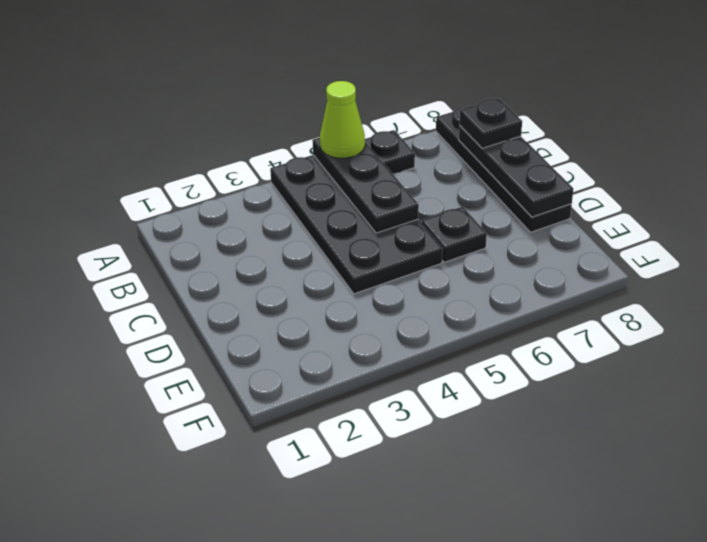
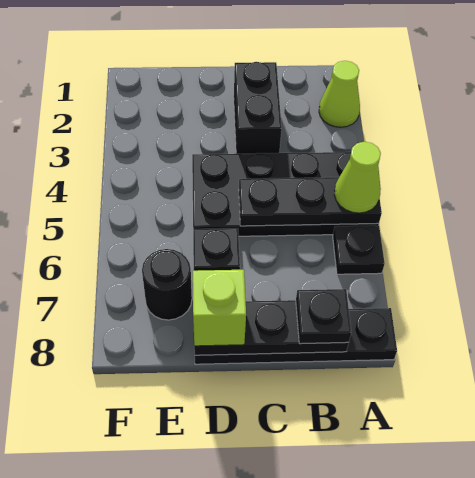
none -> lime cone A2 level 1
none -> black brick C2:C3 level 1
none -> lime brick D8 level 3
none -> black round brick E7 level 1

